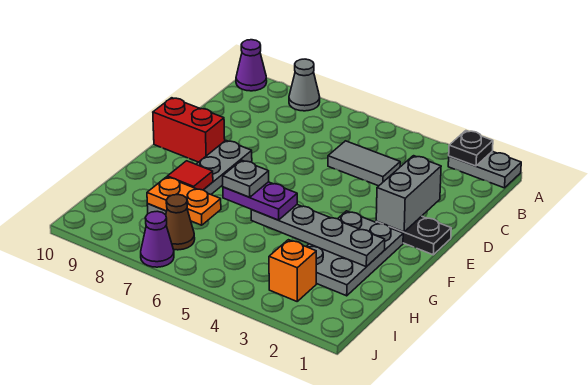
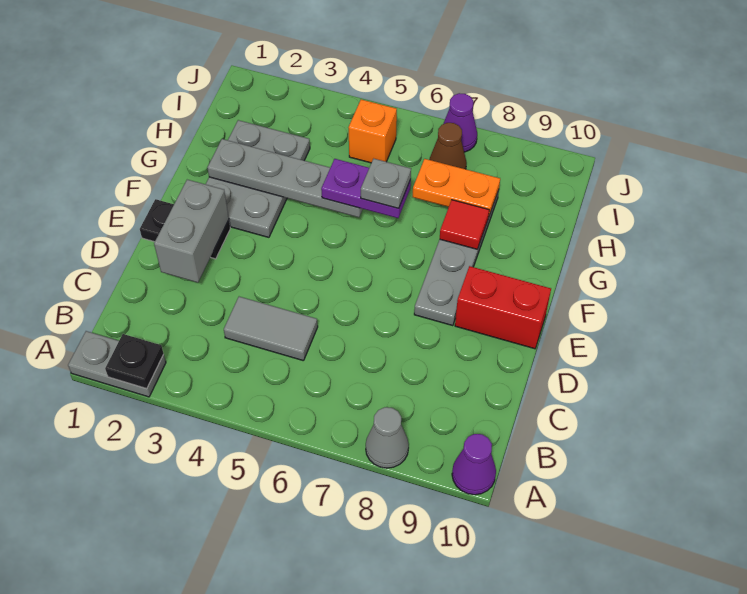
orange brick I3 level 1 -> orange brick I5 level 1

